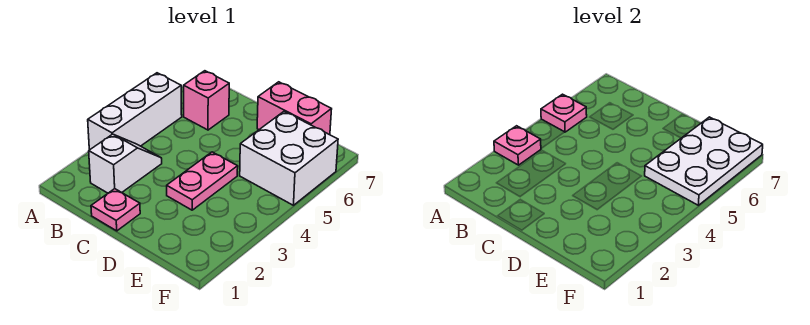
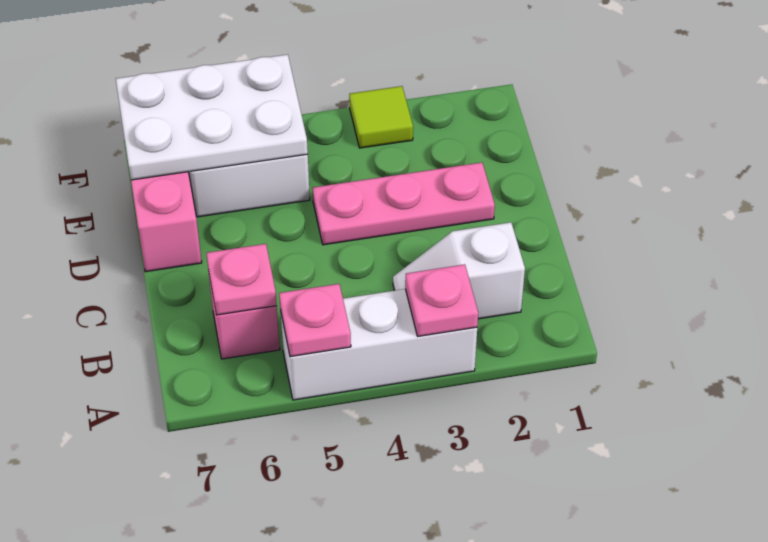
pink plate C1 level 1 -> pink plate B6 level 2
pink plate D3:D4 level 1 -> pink plate D2:D4 level 1
none -> lime tile F3 level 1

